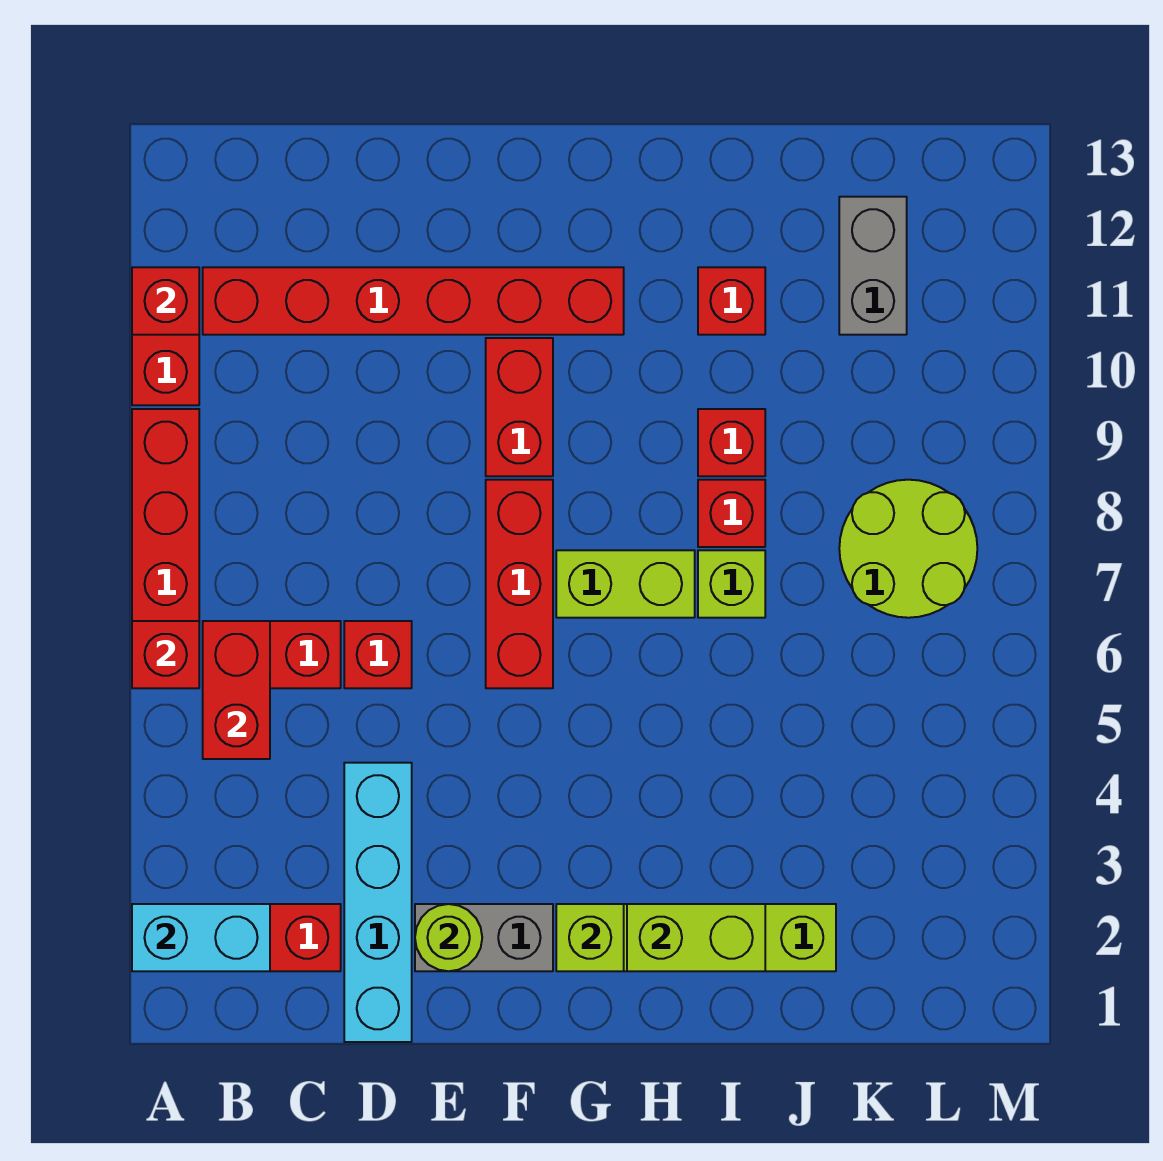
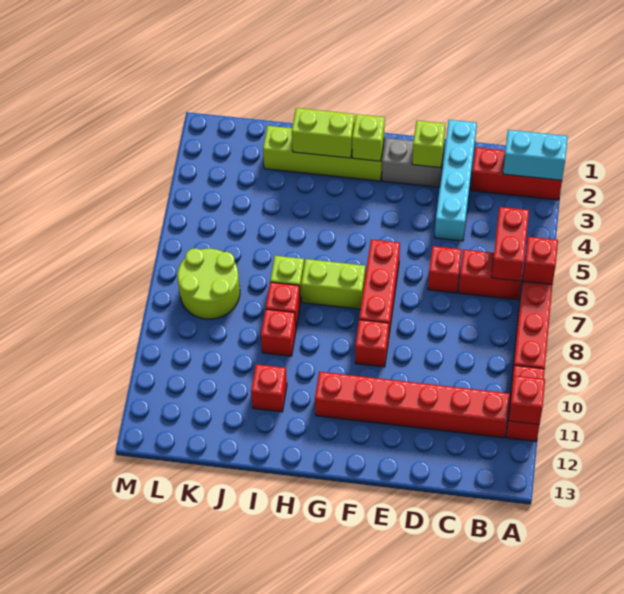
lime round brick E2 level 2 -> lime brick E2 level 2
red brick F9:F10 level 1 -> red brick F9 level 1
grey brick K11:K12 level 1 -> none

